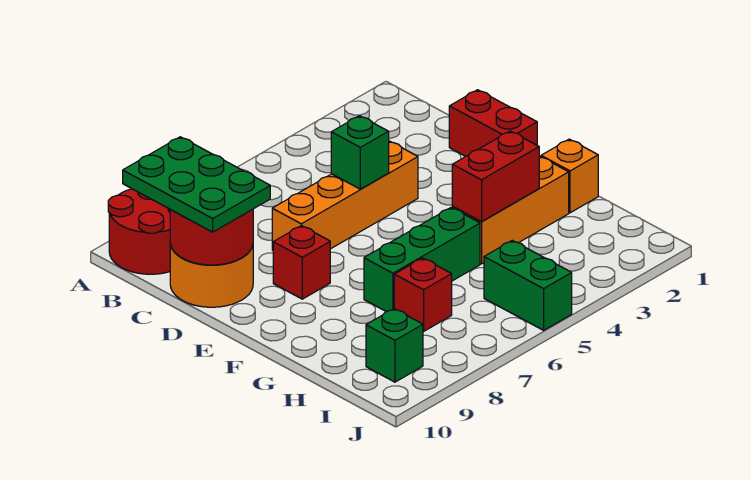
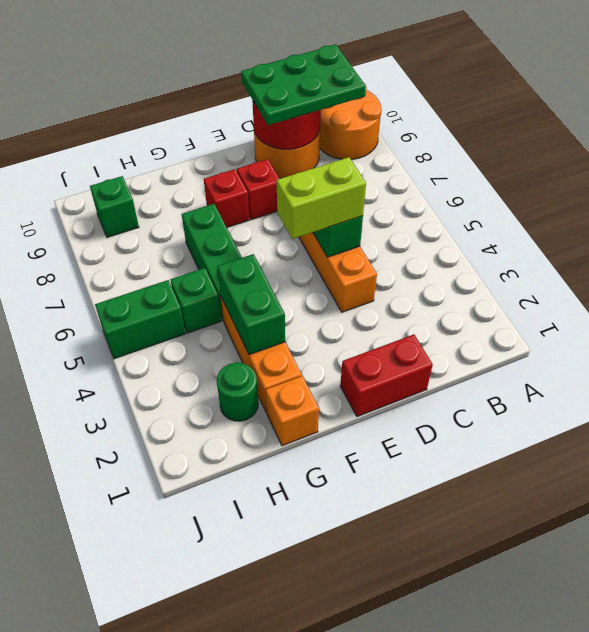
red round brick A9:B10 level 1 -> orange round brick A9:B10 level 1
none -> lime brick D5:E5 level 3
red brick G3:G4 level 2 -> green brick G3:G4 level 2
none -> green round brick H2 level 1
none -> green brick H5 level 1
red brick H7 level 1 -> red brick F8 level 1

